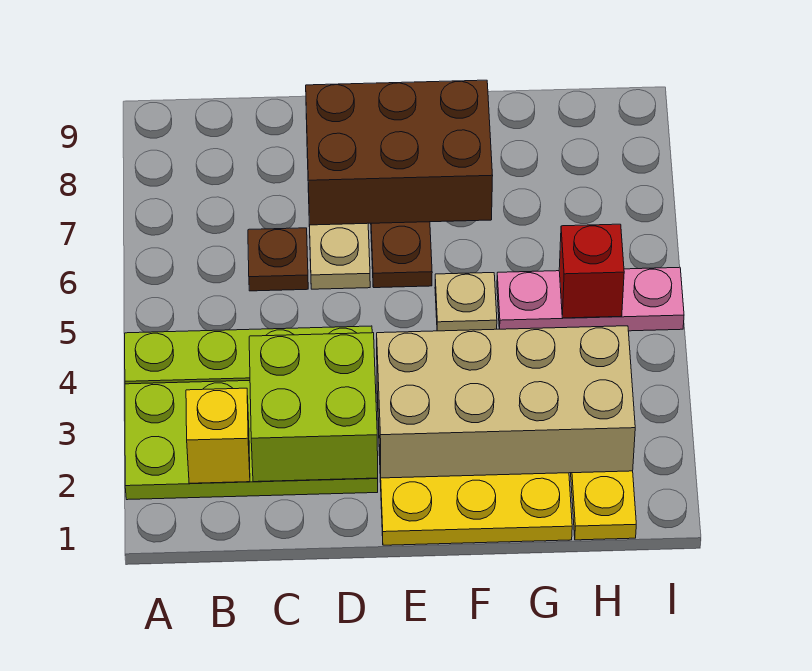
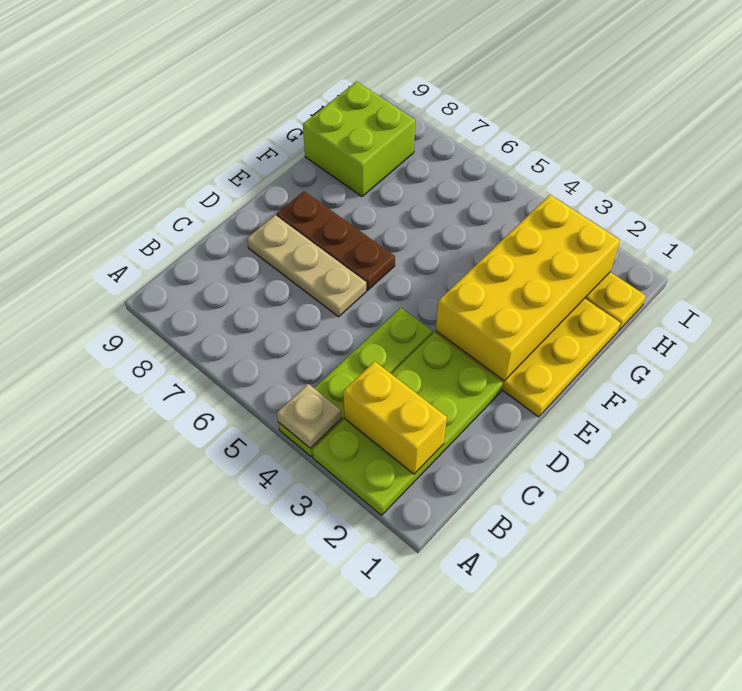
yellow brick B2 level 2 -> yellow brick B2:B3 level 2
lime brick C2:D3 level 2 -> lime brick G8:H9 level 1
brown plate C6 level 1 -> none
brown brick D7:F8 level 2 -> none
tan brick E2:H3 level 2 -> yellow brick E2:H3 level 2
tan plate F5 level 1 -> tan plate A4 level 2
pink plate G5:I5 level 1 -> none
red brick H5 level 2 -> none

